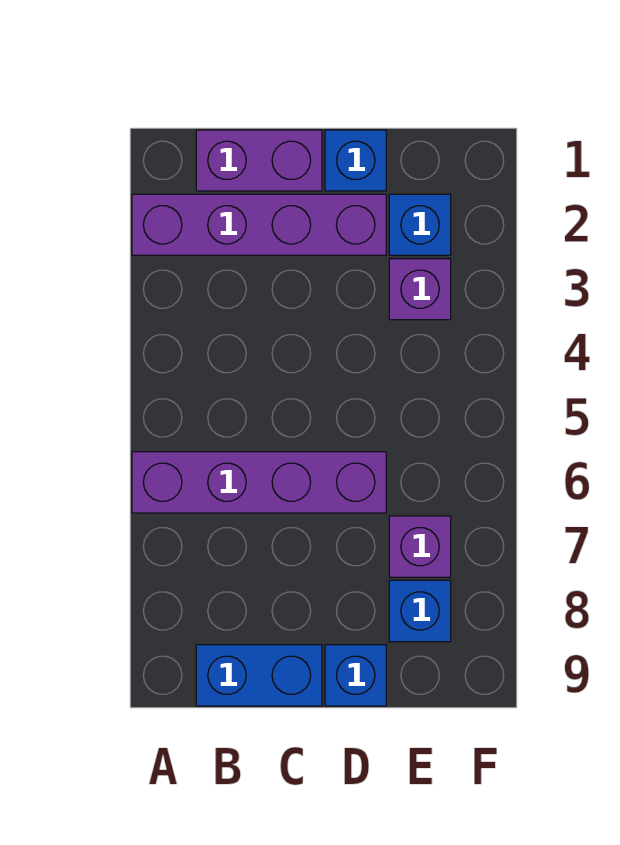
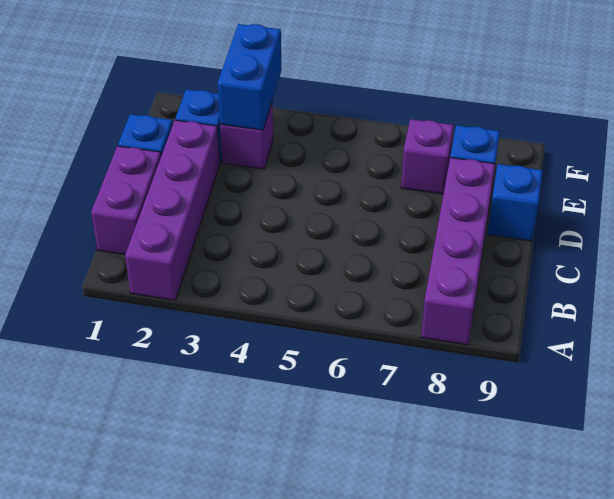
purple brick A6:D6 level 1 -> purple brick A8:D8 level 1
blue brick B9:C9 level 1 -> blue brick E3:F3 level 2

